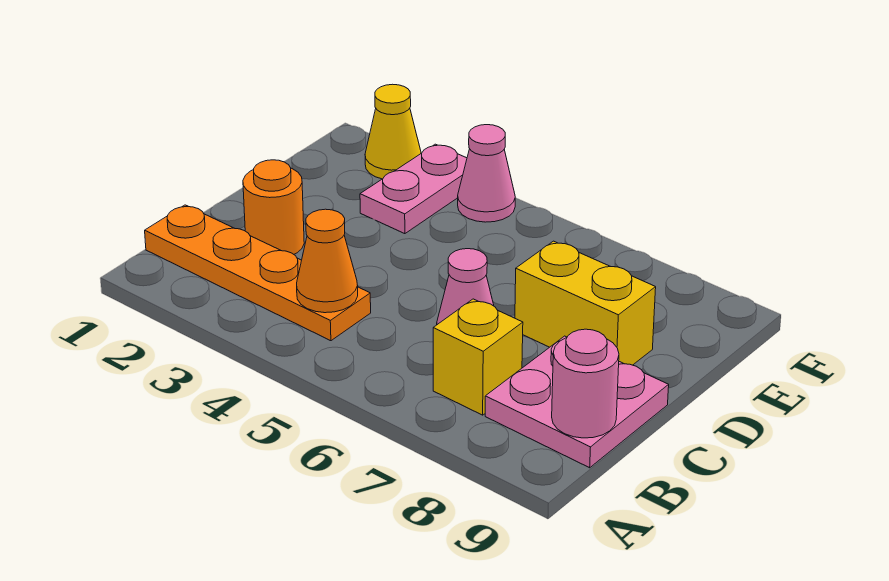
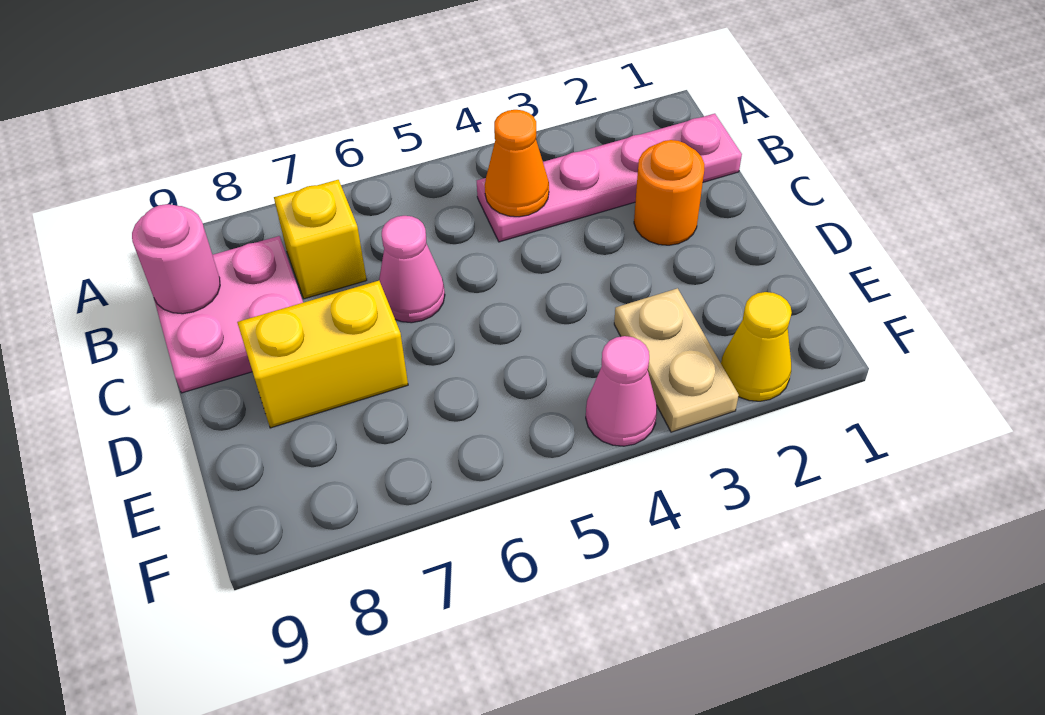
orange plate B1:B4 level 1 -> pink plate B1:B4 level 1
pink plate E3:F3 level 1 -> tan plate E3:F3 level 1

